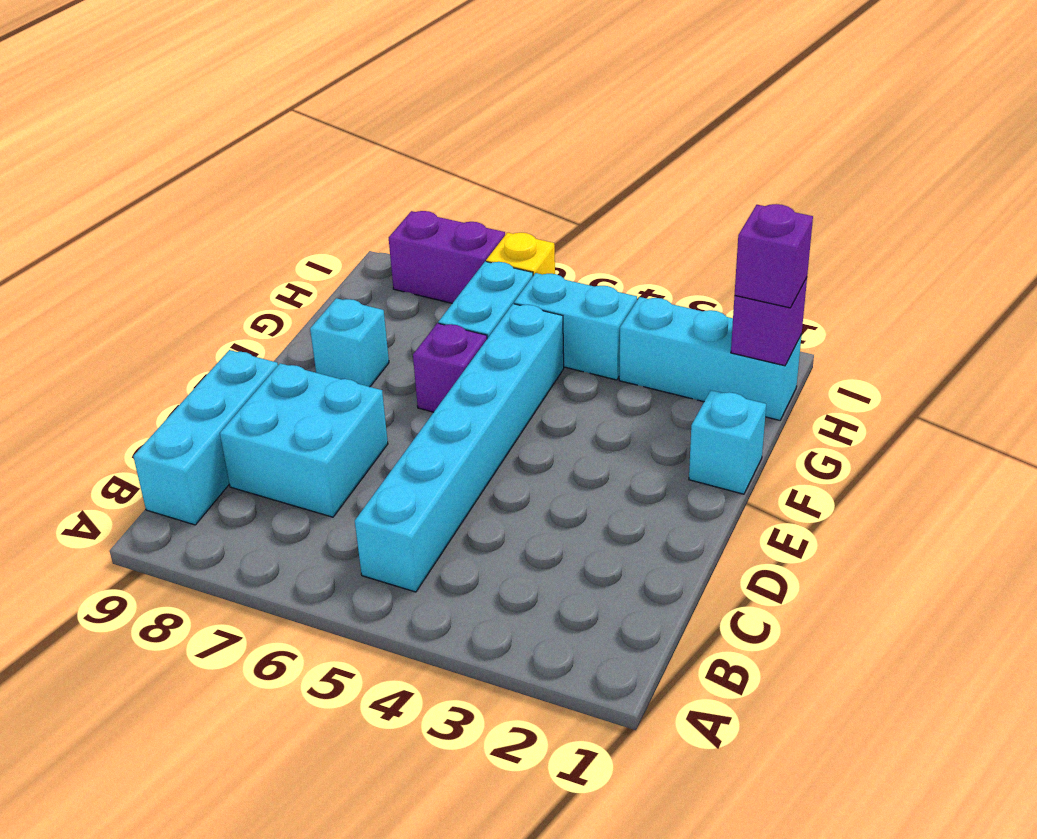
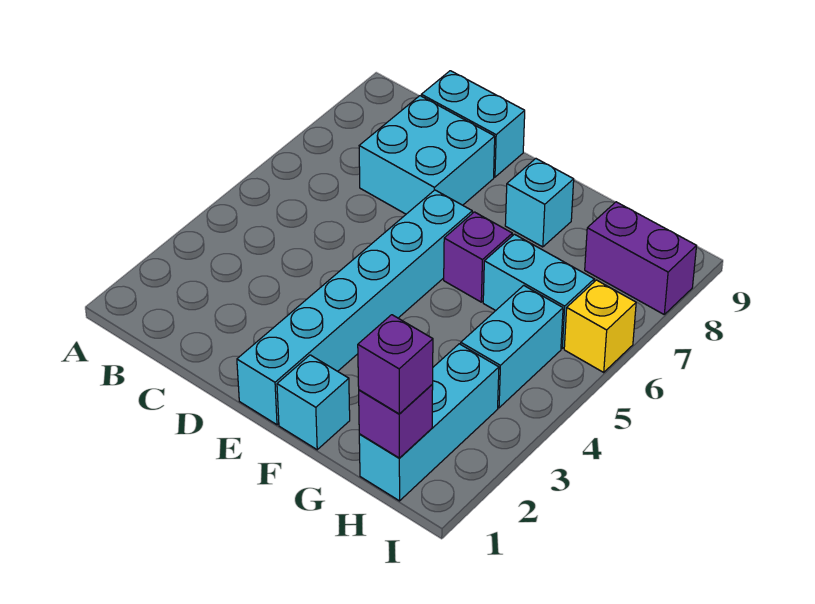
cyan brick B5:G5 level 1 -> cyan brick E1:E6 level 1
cyan brick B9:D9 level 1 -> cyan brick C9:D9 level 1
purple brick I7:I8 level 1 -> purple brick H8:I8 level 1

